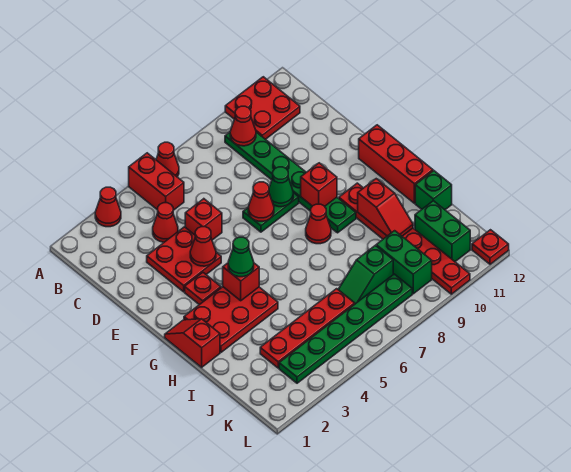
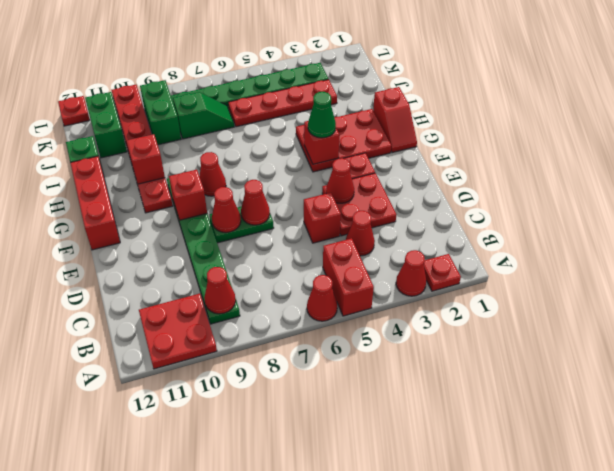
none -> red plate A2 level 1
green cone E8 level 2 -> red cone E8 level 2

